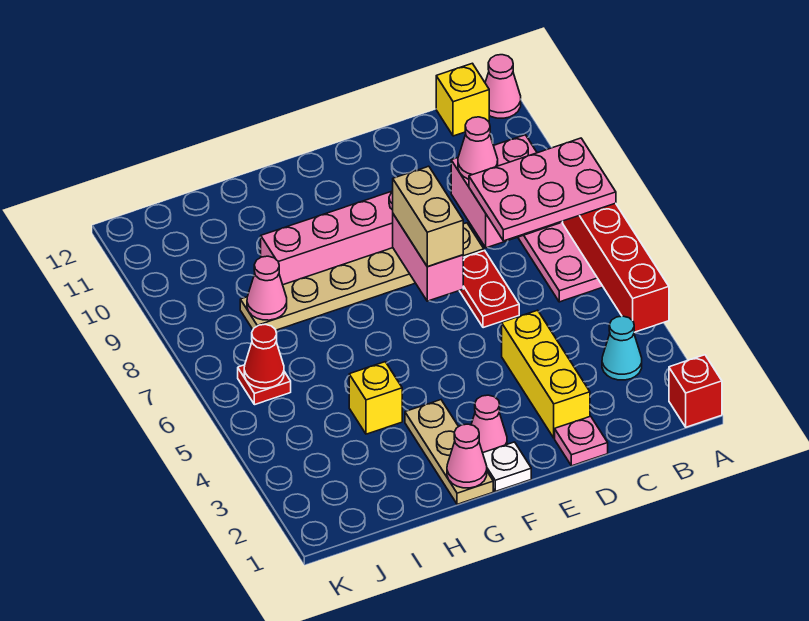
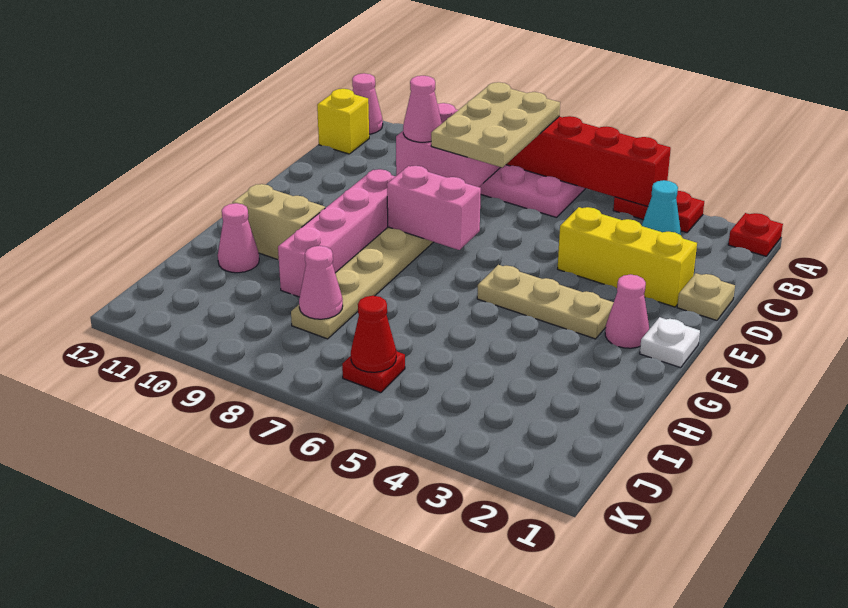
red brick A1 level 1 -> red plate A1 level 1
pink plate A7:C8 level 3 -> tan plate A7:C8 level 3
pink plate D1 level 1 -> tan plate D1 level 1
red plate D6:D7 level 1 -> red plate A3:A4 level 1
tan brick E7:E8 level 3 -> tan brick G10:G11 level 1
tan plate G1:G3 level 1 -> tan plate F3:F5 level 1
pink cone G1 level 2 -> pink cone H11 level 1
yellow brick H4 level 1 -> none

